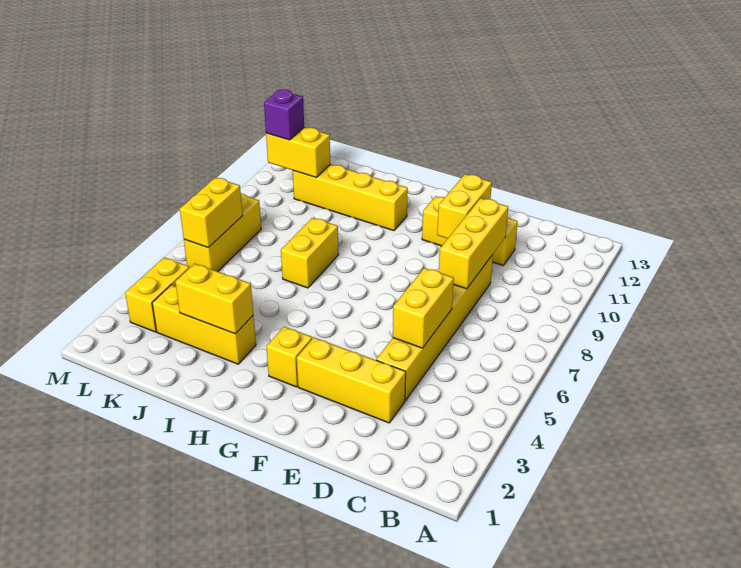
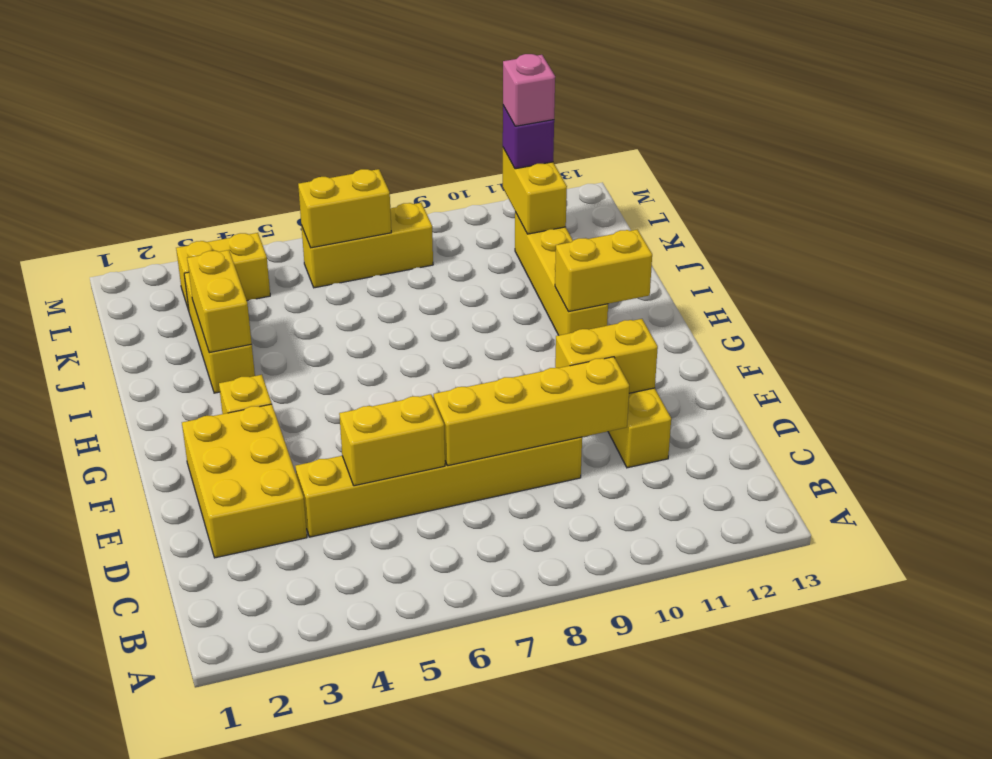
yellow brick D3:F3 level 1 -> yellow brick D2:F3 level 1
yellow brick D8:D10 level 2 -> yellow brick D7:D10 level 2
yellow brick I7:I8 level 1 -> yellow brick H11:H12 level 2
none -> pink brick L11 level 4

